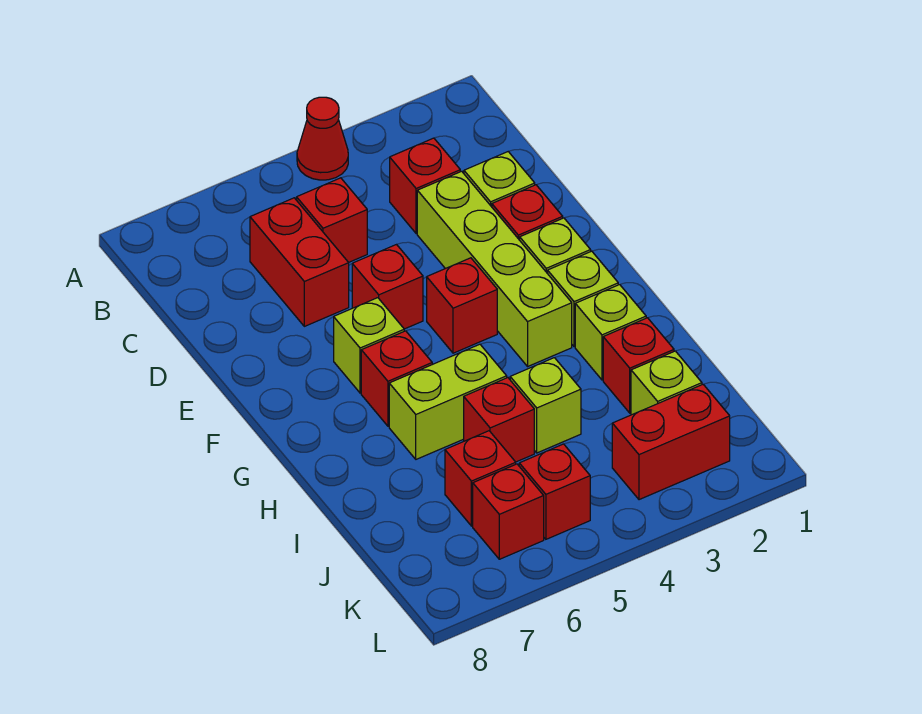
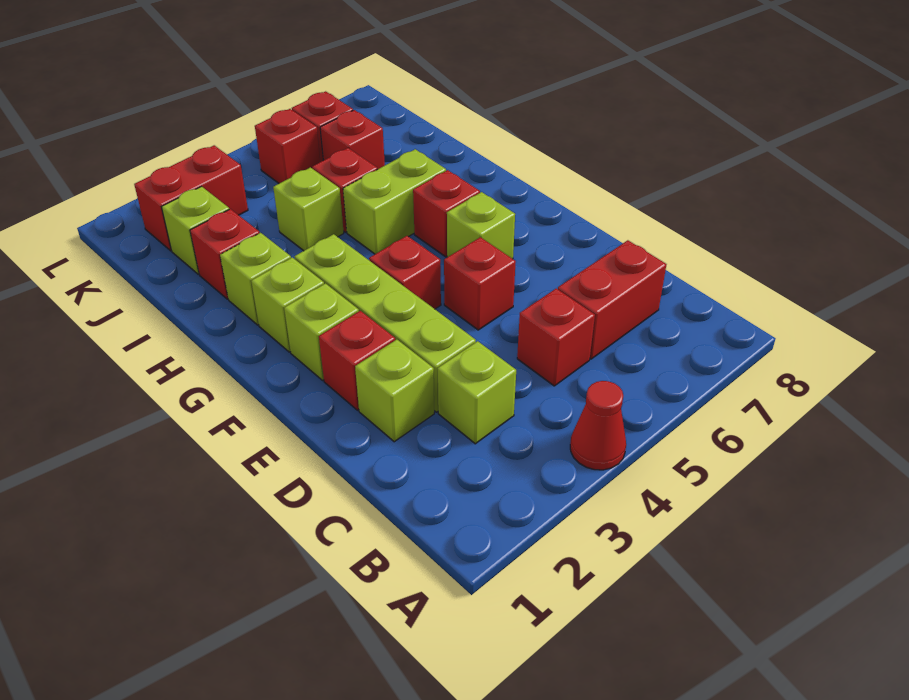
red brick C3 level 1 -> lime brick C3 level 1
red brick C6:D6 level 1 -> red brick C6:C7 level 1

